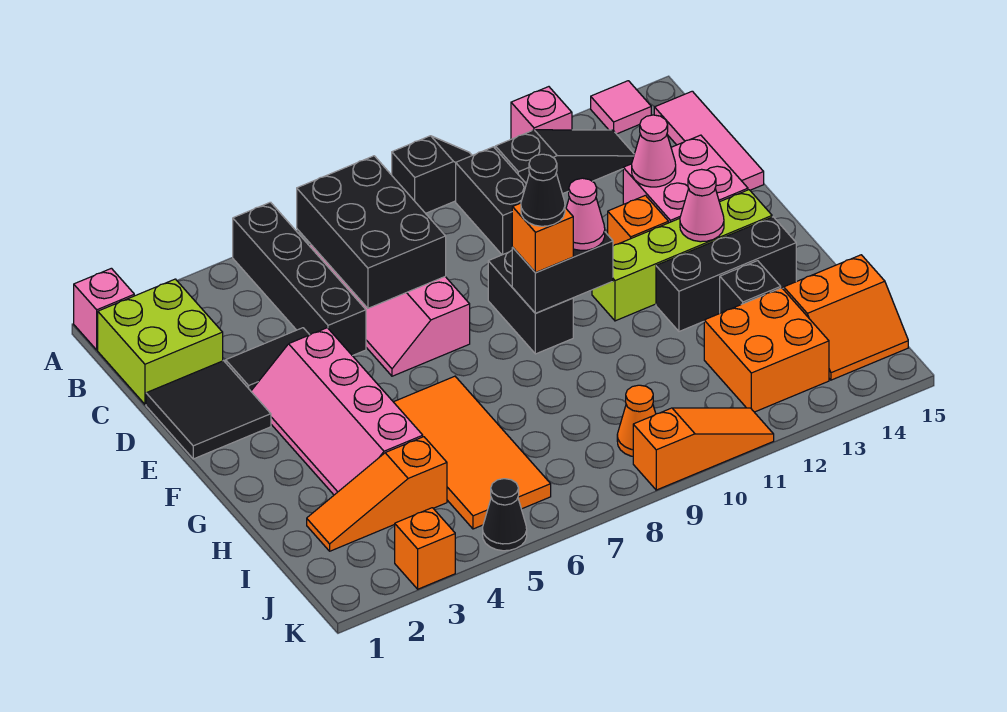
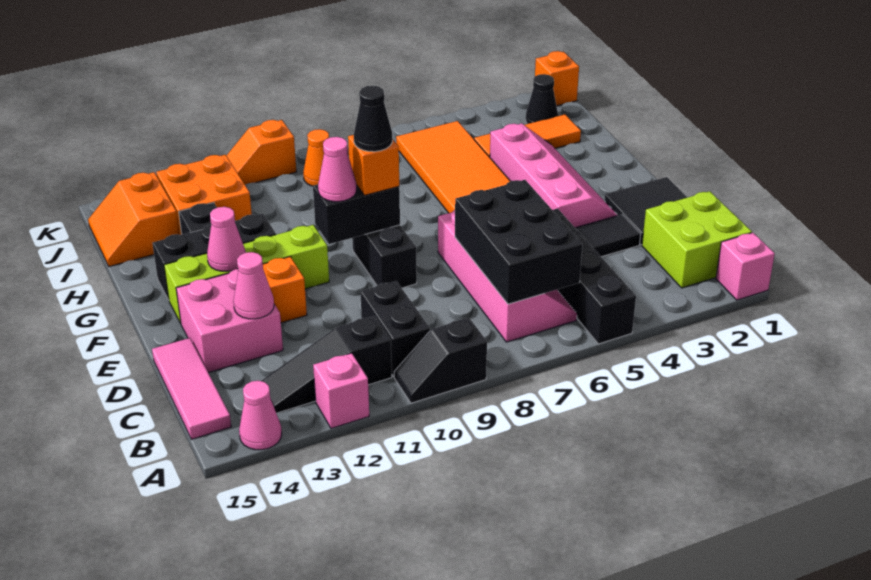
pink tile A14 level 1 -> pink cone A14 level 1
orange slope I2:I4 level 1 top 4 -> orange tile I2:I4 level 1
orange slope I14:J15 level 1 top I -> orange slope I14:J15 level 1 top 14
orange brick K3 level 1 -> orange brick K1 level 1
black cone K5 level 1 -> black cone J2 level 1
orange slope K9:K11 level 1 top 9 -> orange slope K10:K11 level 1 top 10

